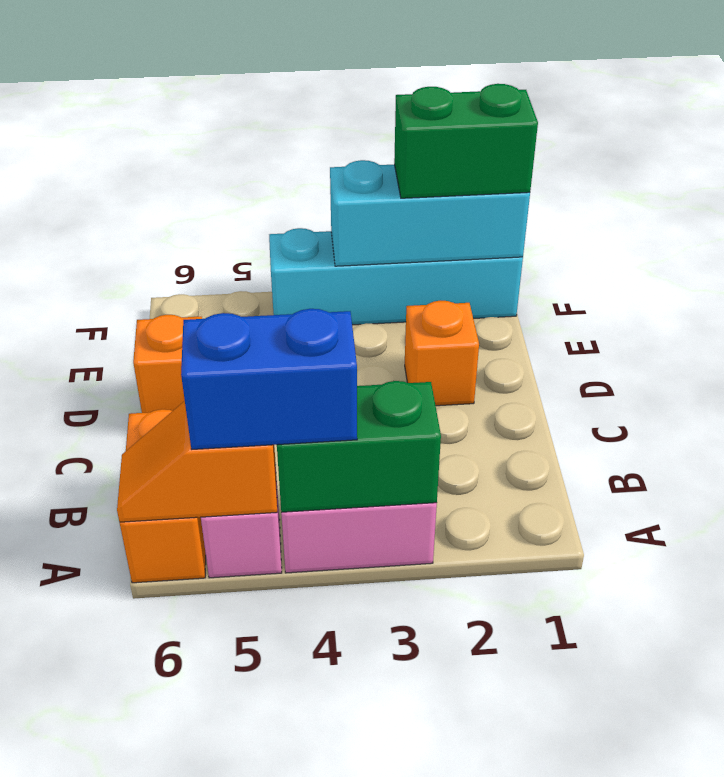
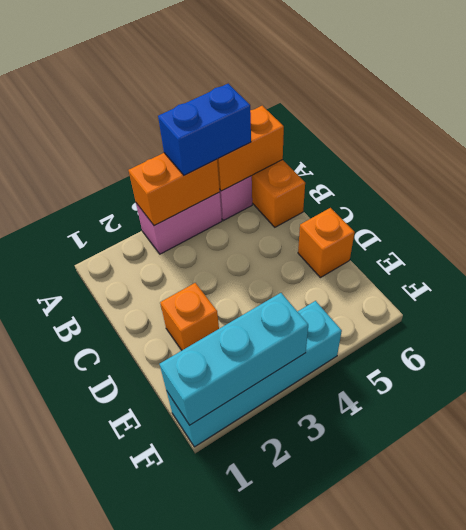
green brick A3:A4 level 2 -> orange brick A3:A4 level 2
orange slope A5:A6 level 2 top 5 -> orange brick A5:A6 level 2
green brick F1:F2 level 3 -> none

